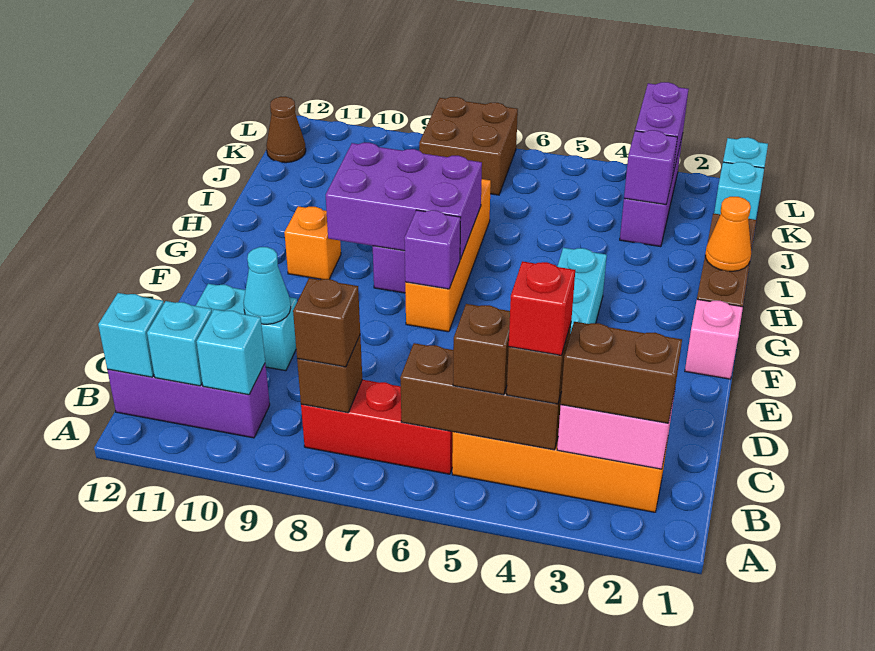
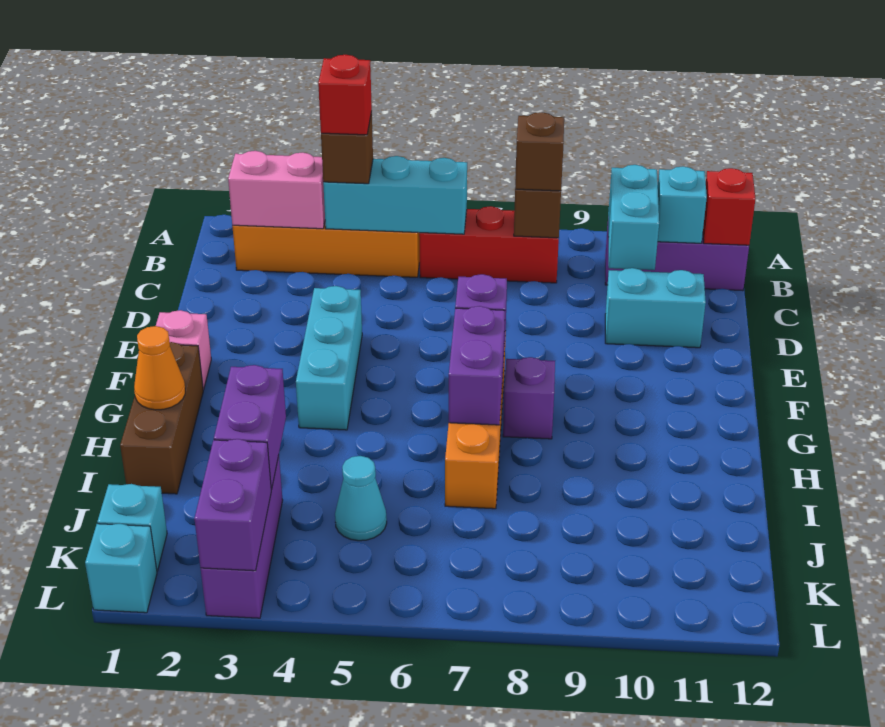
brown brick B2:B3 level 3 -> none
brown brick B4:B6 level 2 -> cyan brick B4:B6 level 2
brown brick B5 level 3 -> none
cyan brick B10 level 2 -> cyan brick B10:C10 level 2
cyan brick B12 level 2 -> red brick B12 level 2
cyan cone D10 level 2 -> cyan cone J5 level 1
purple brick G7:H9 level 2 -> purple brick G7:H7 level 2
orange brick G10 level 1 -> none
purple brick J3 level 2 -> purple brick I3:J3 level 2
brown brick K7:L8 level 1 -> none
brown cone K12 level 1 -> none

